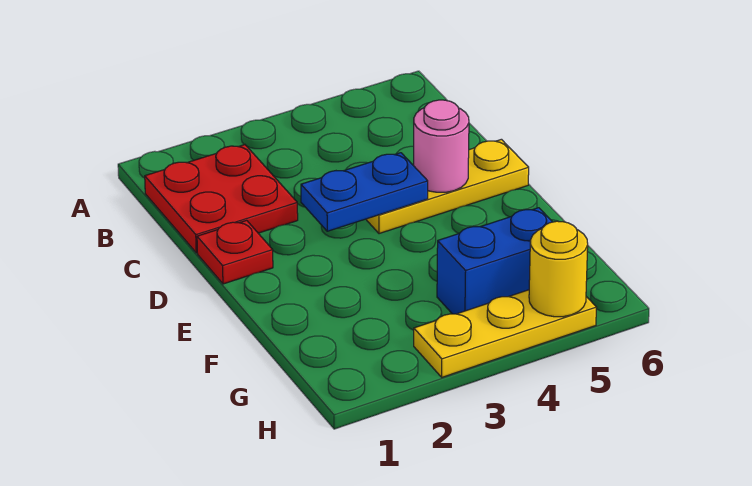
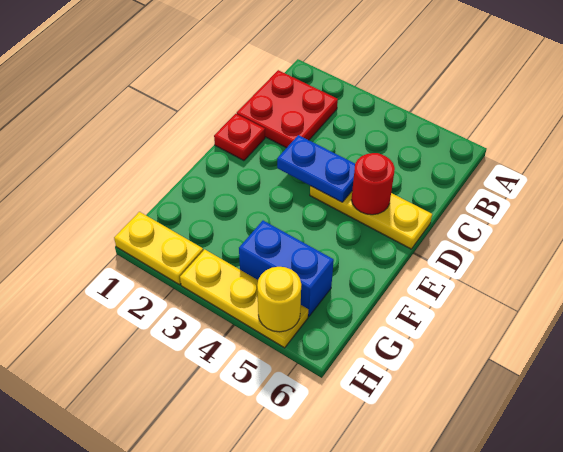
pink round brick D5 level 2 -> red round brick D5 level 2
none -> yellow plate H1:H2 level 1

